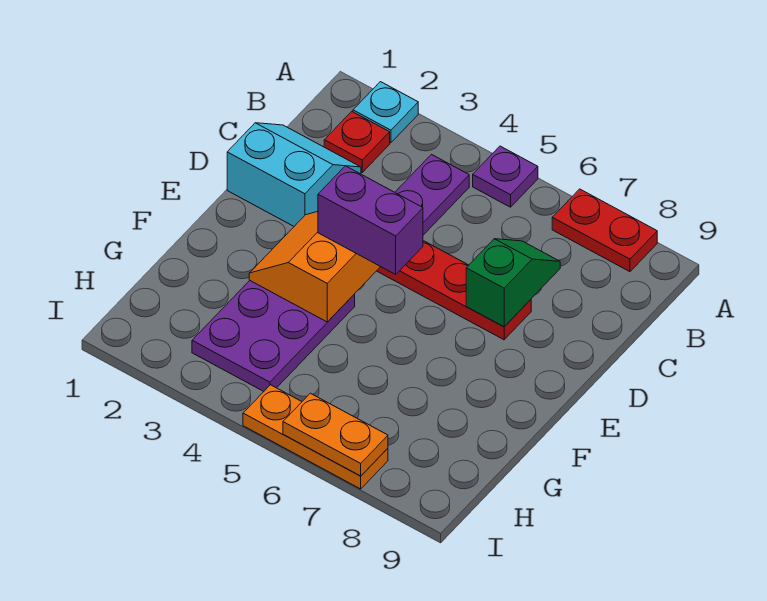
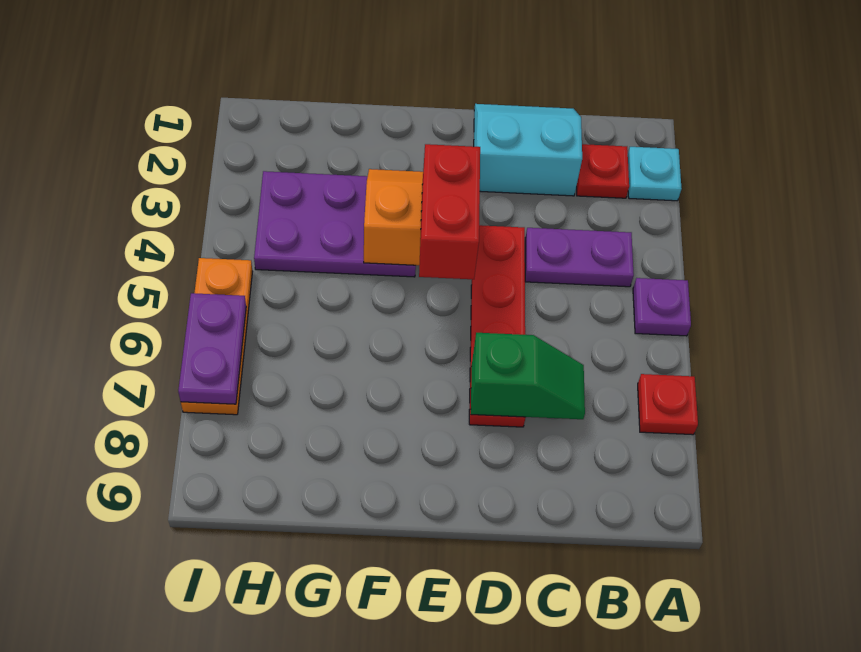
red plate A7:A8 level 1 -> red plate A7 level 1
cyan slope C1:D2 level 1 top D -> cyan slope C1:D2 level 1 top 2
purple brick E4:E5 level 3 -> red brick E4:E5 level 3
orange plate I6:I7 level 2 -> purple plate I6:I7 level 2

